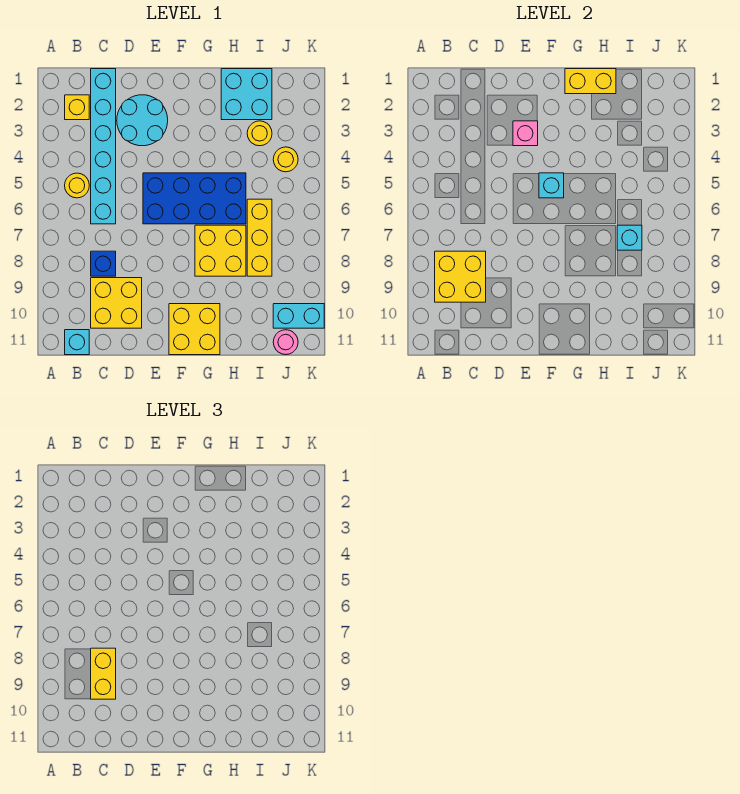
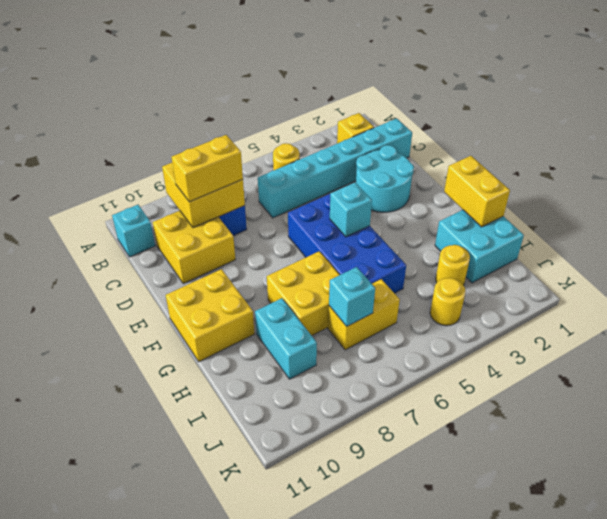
pink brick E3 level 2 -> none
yellow brick I6:I8 level 1 -> yellow brick I6:I7 level 1
cyan brick J10:K10 level 1 -> cyan brick H9:I9 level 1
pink round brick J11 level 1 -> none

